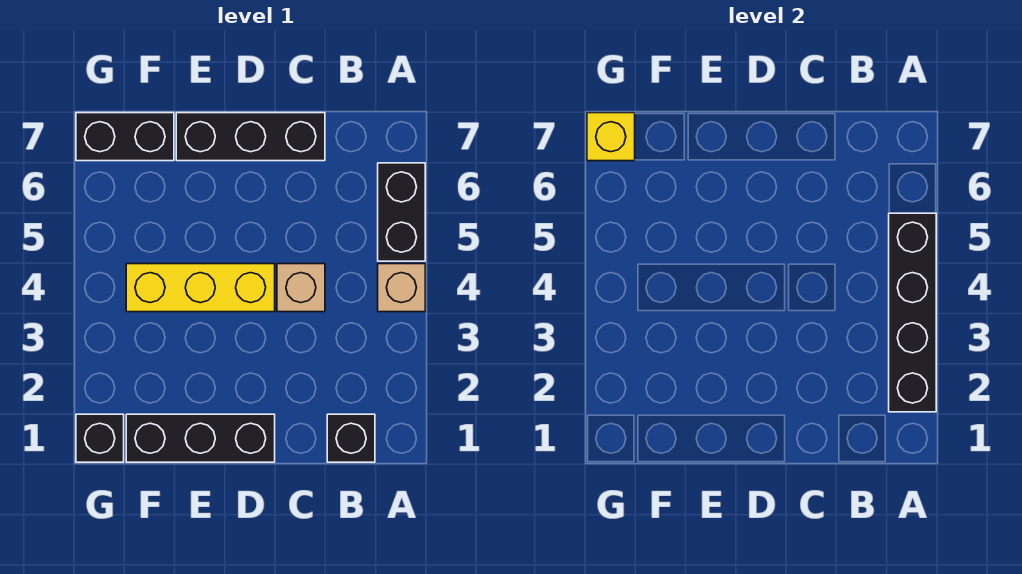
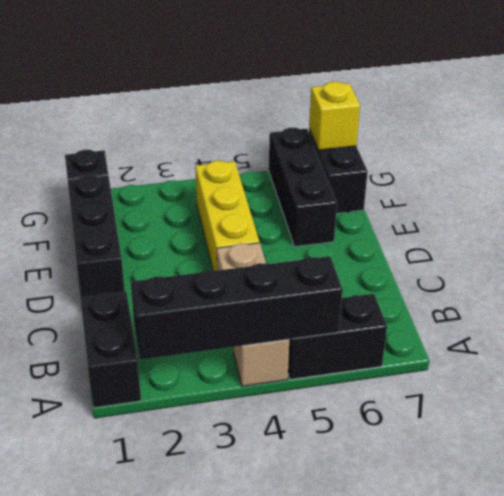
black brick B1 level 1 -> black brick A1:B1 level 1
black brick C7:E7 level 1 -> black brick E6:G6 level 1

